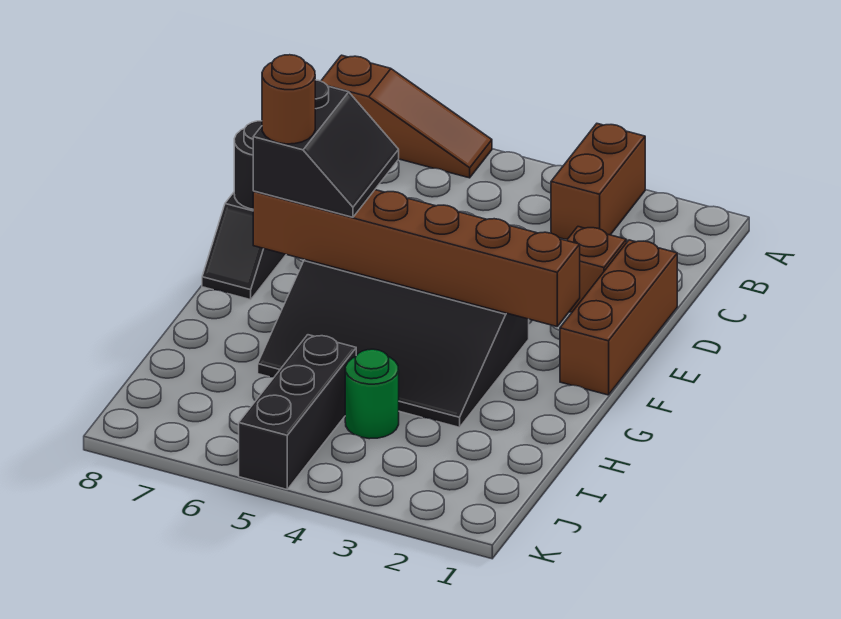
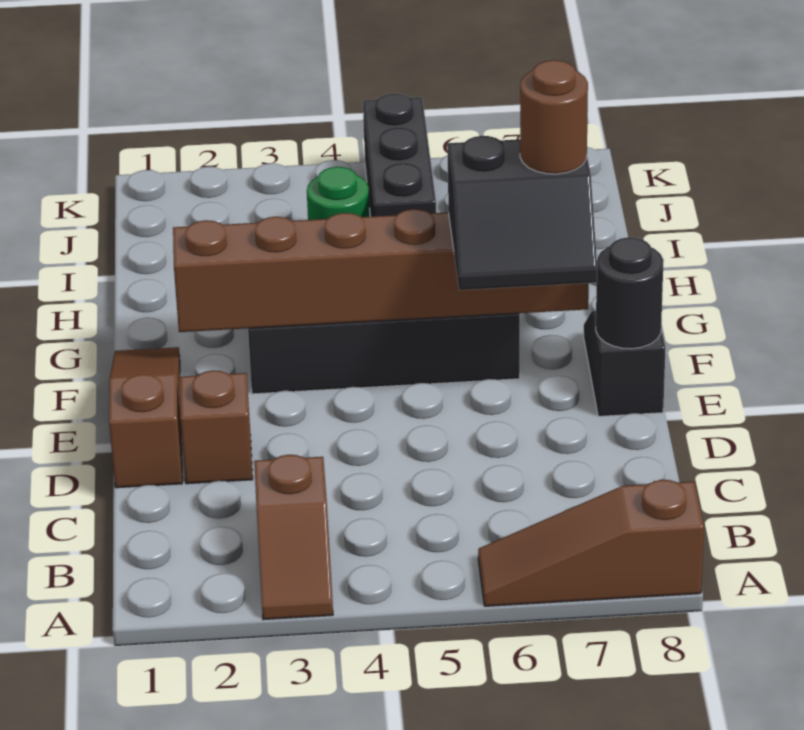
brown brick A3:B3 level 1 -> brown slope A3:B3 level 1 top B
brown brick D1:F1 level 1 -> brown slope D1:F1 level 1 top D
black slope E6:F7 level 3 top 7 -> black slope E6:F7 level 3 top F

